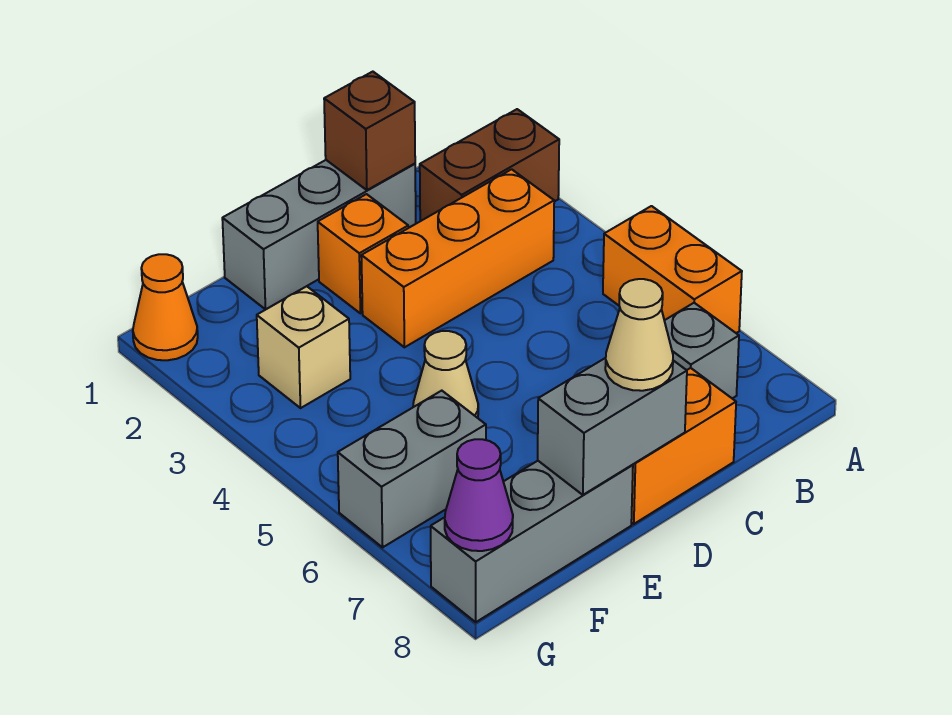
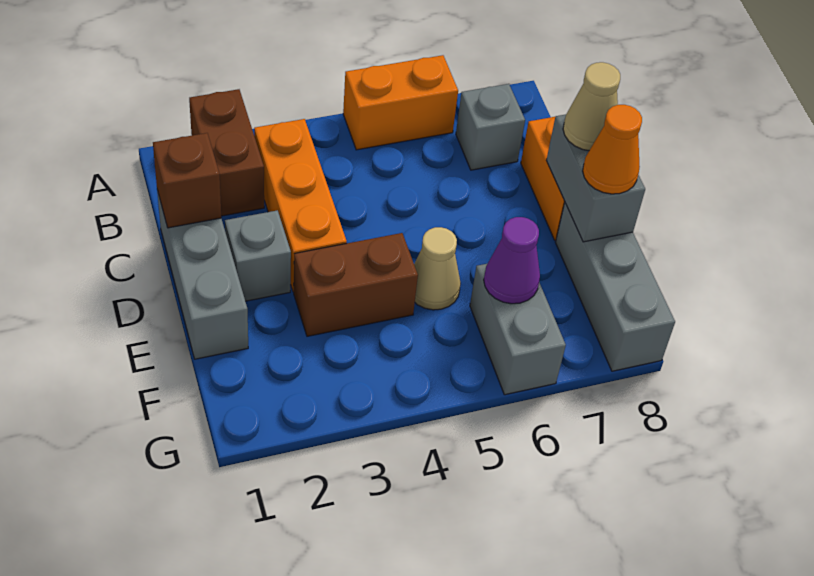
orange brick D2 level 1 -> grey brick D2 level 1
none -> brown brick E3:E4 level 1
tan brick F3 level 1 -> none
orange cone G1 level 1 -> orange cone E8 level 3
purple cone G8 level 2 -> purple cone F6 level 2

